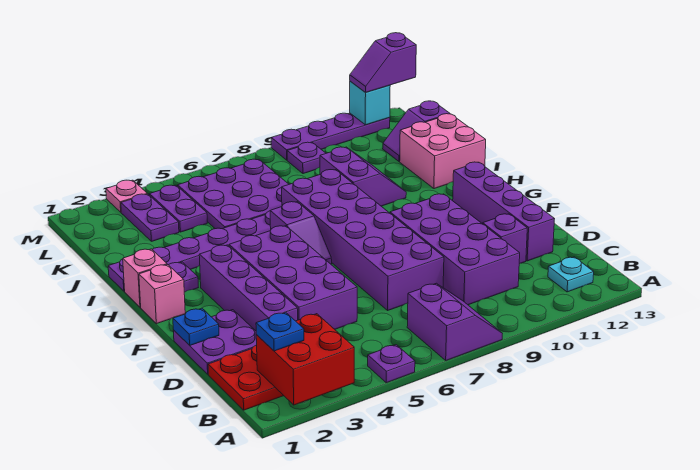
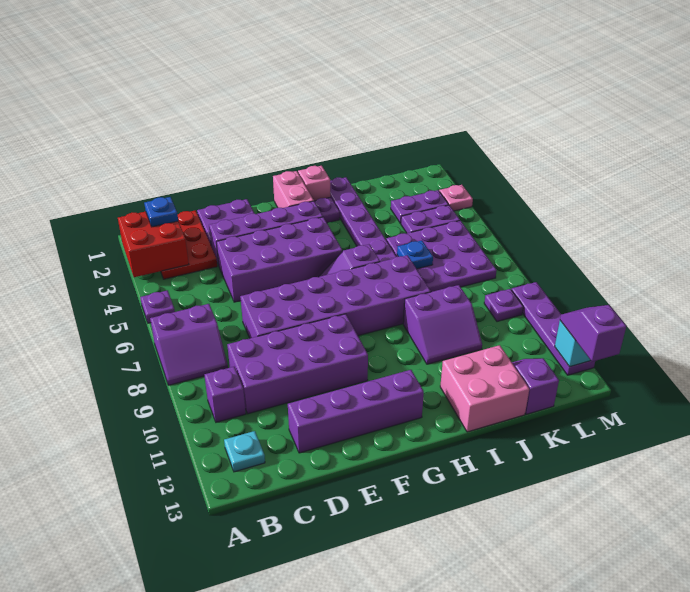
purple brick D11 level 1 -> purple brick B10 level 1
blue plate E1 level 2 -> blue plate J6 level 2
pink brick G1 level 1 -> pink brick G1:G2 level 1

